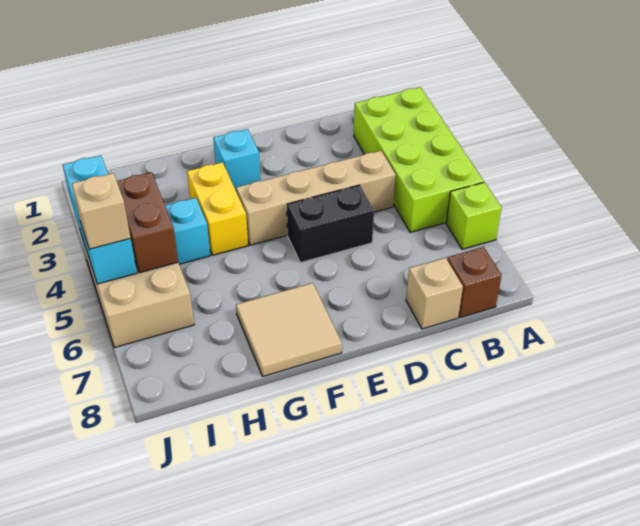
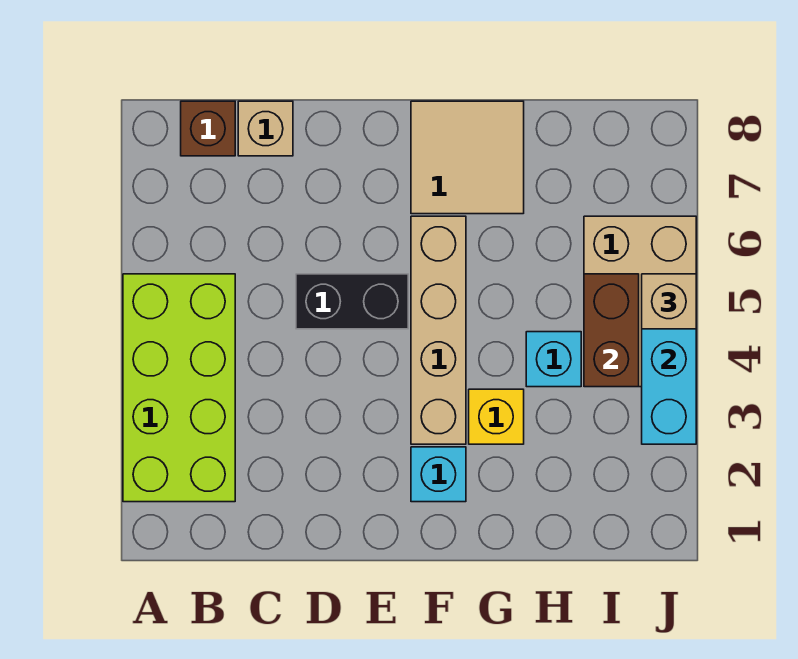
lime brick A6 level 1 -> none
tan brick C4:F4 level 1 -> tan brick F3:F6 level 1
yellow brick G3:G4 level 1 -> yellow brick G3 level 1

